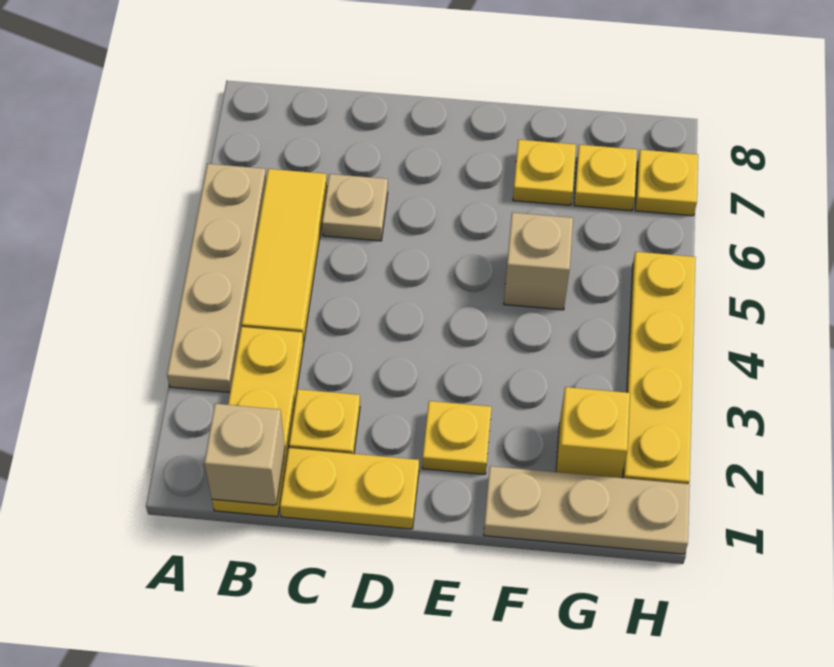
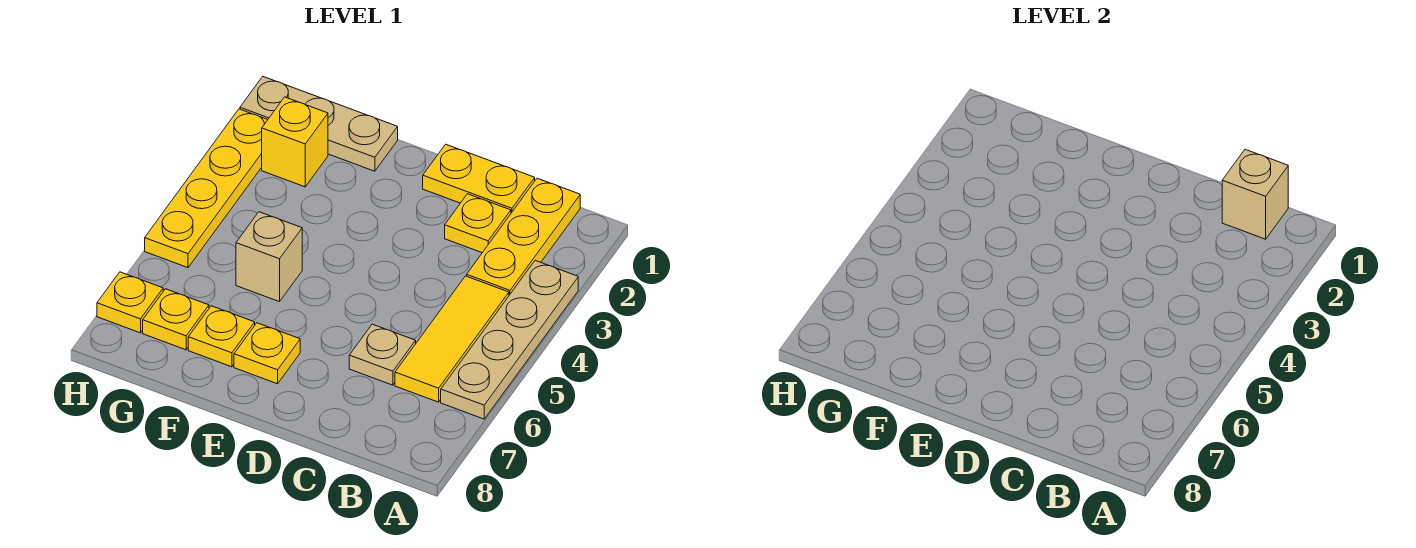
yellow plate E2 level 1 -> yellow plate E7 level 1

